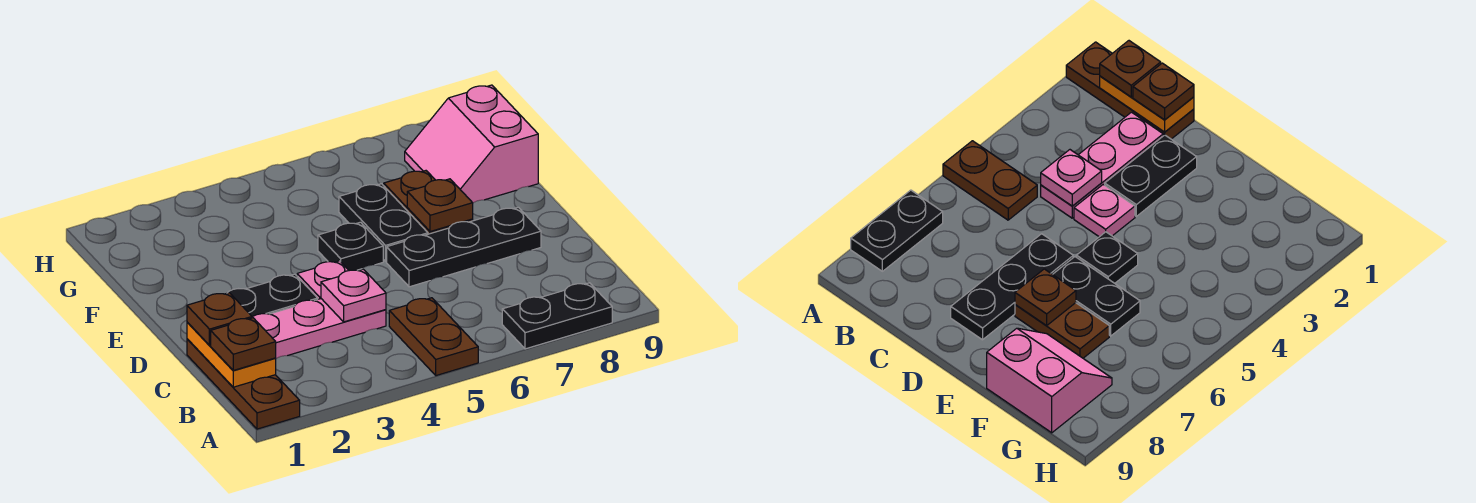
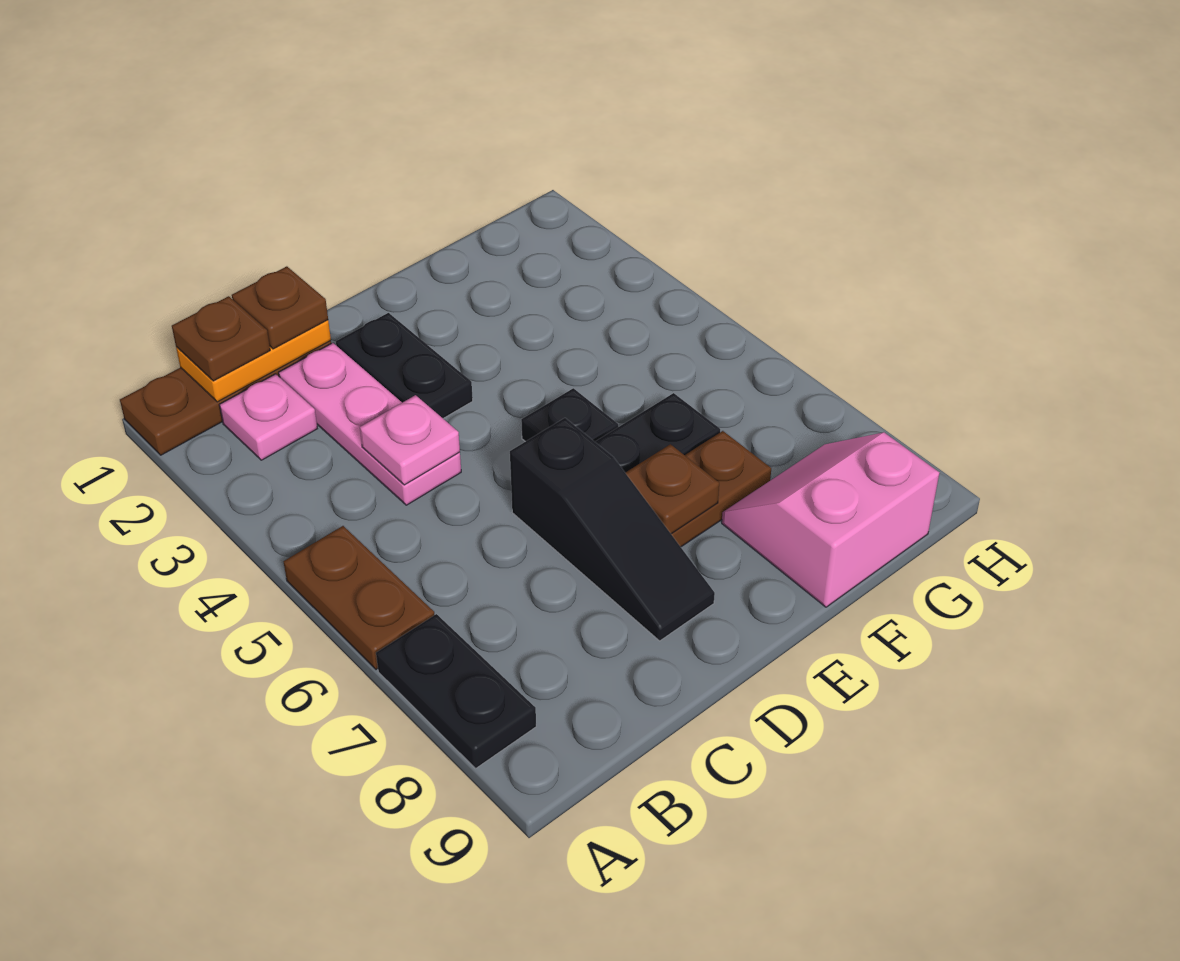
brown plate A5:B5 level 1 -> brown plate A5:A6 level 1
pink plate D4 level 1 -> pink plate B2 level 1
black plate D6:D8 level 1 -> black slope D6:D8 level 1 top 6

